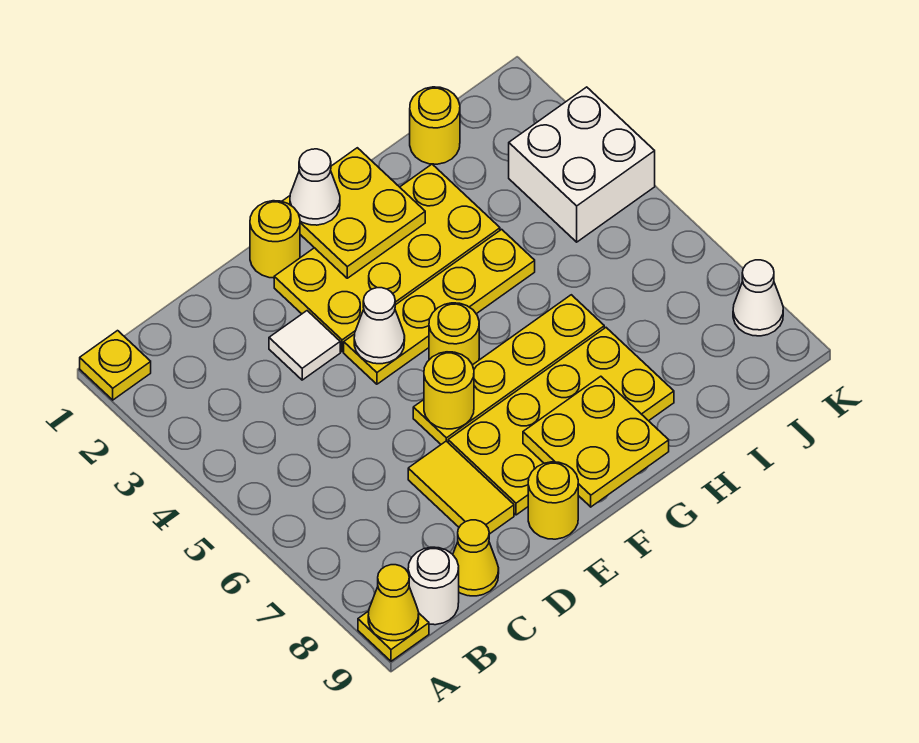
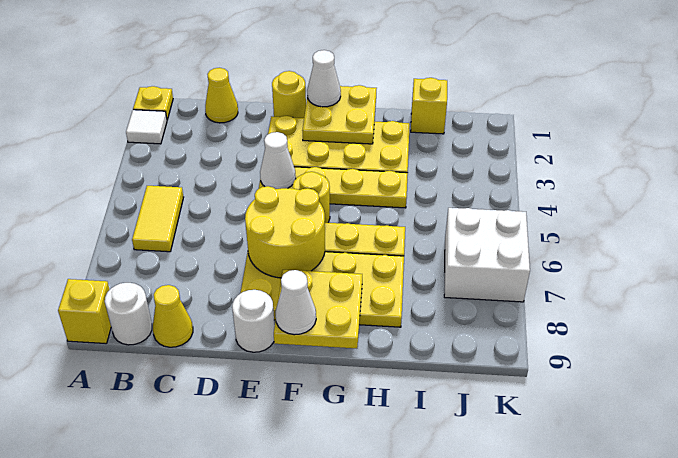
yellow plate A9 level 1 -> yellow brick A9 level 1
yellow cone A9 level 2 -> yellow cone C1 level 1
white tile D3 level 1 -> white tile A2 level 1
yellow tile D7:D8 level 1 -> yellow tile B5:B6 level 1
yellow round brick E6 level 2 -> yellow round brick E6:F7 level 2
yellow round brick E9 level 1 -> white round brick E9 level 1
yellow round brick I1 level 1 -> yellow brick I1 level 1
white brick J3:K4 level 1 -> white brick J6:K7 level 1
white cone K8 level 1 -> white cone F9 level 3

